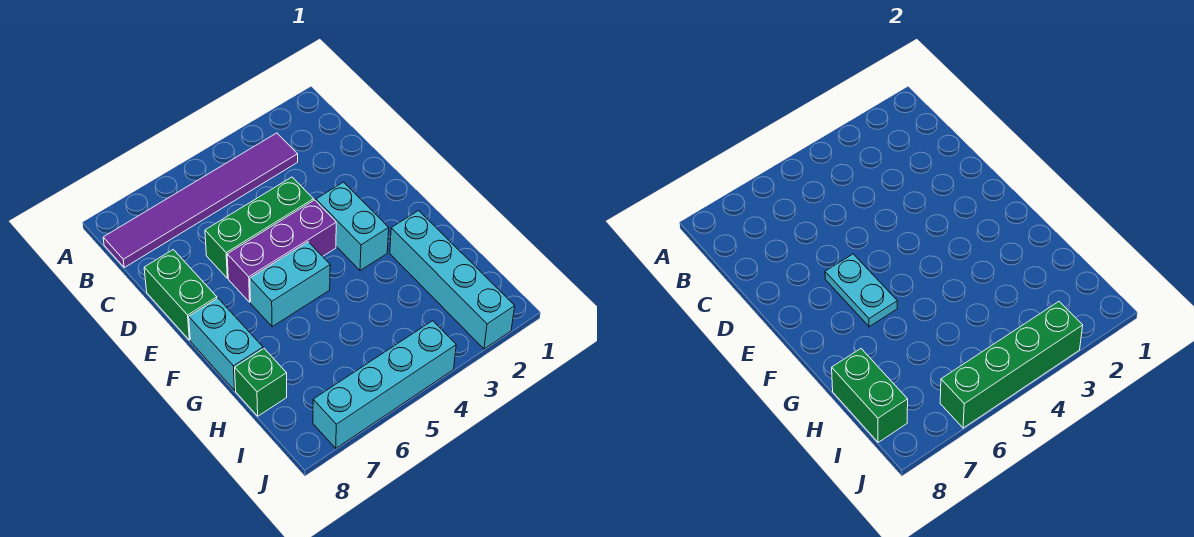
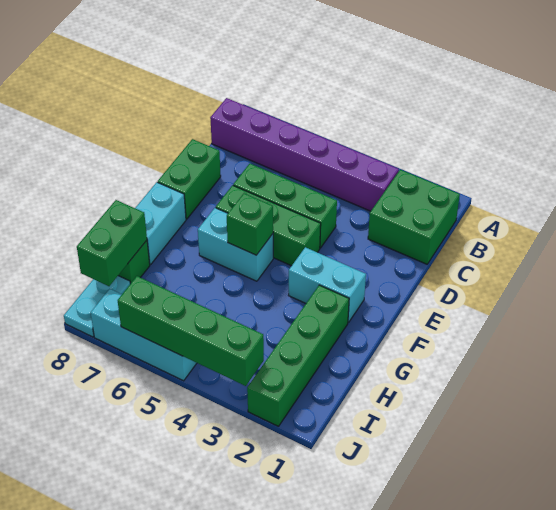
none -> green brick B1:C2 level 1
purple tile B3:B8 level 1 -> purple brick B3:B8 level 1
cyan brick E3:F3 level 1 -> cyan brick F2:F3 level 1
purple brick E4:E6 level 1 -> green brick E4:E6 level 1
cyan plate E6:F6 level 2 -> cyan plate I8:J8 level 1
none -> green brick F5 level 2
cyan brick G2:J2 level 1 -> green brick G2:J2 level 1
cyan brick J4:J7 level 1 -> cyan brick J5:J7 level 1

